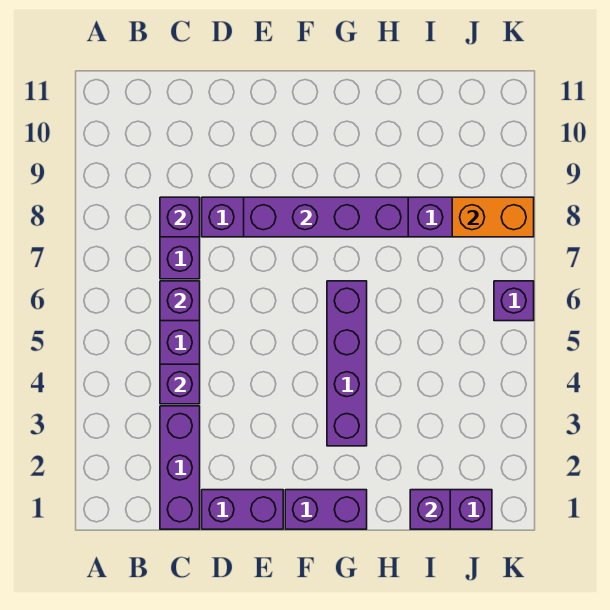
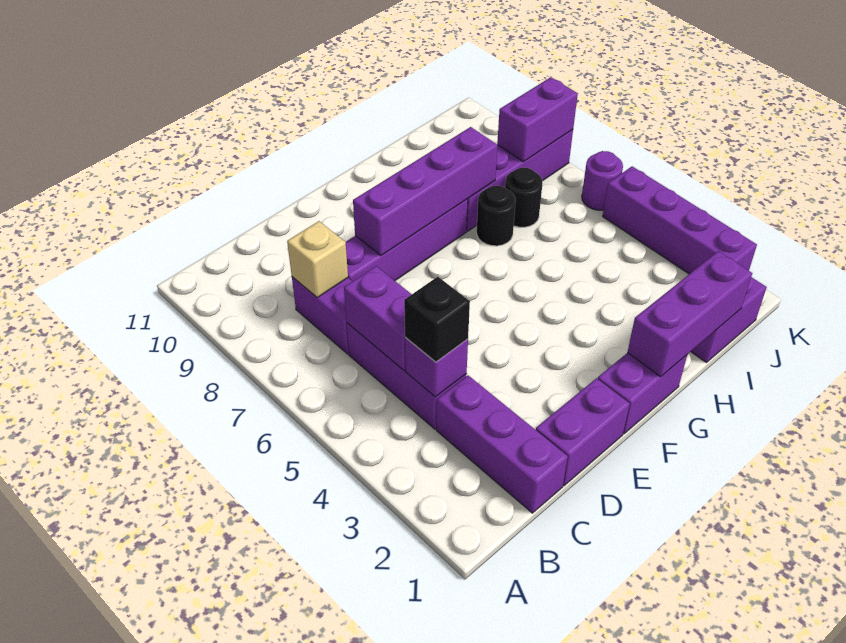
none -> black brick C4 level 3
purple brick C6 level 2 -> purple brick C5:C6 level 2
purple brick C8 level 2 -> tan brick C8 level 2
purple brick G3:G6 level 1 -> purple brick K2:K5 level 1
none -> black round brick H7 level 1
purple brick I1 level 2 -> purple brick G1:I1 level 2
none -> black round brick I7 level 1
orange brick J8:K8 level 2 -> purple brick J8:K8 level 2
purple brick K6 level 1 -> purple round brick K6 level 1

